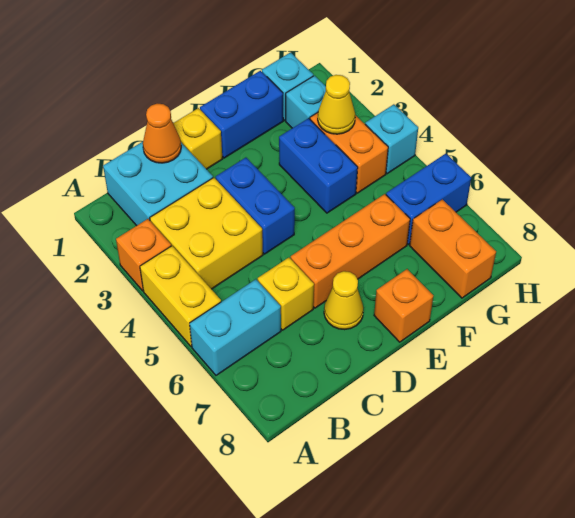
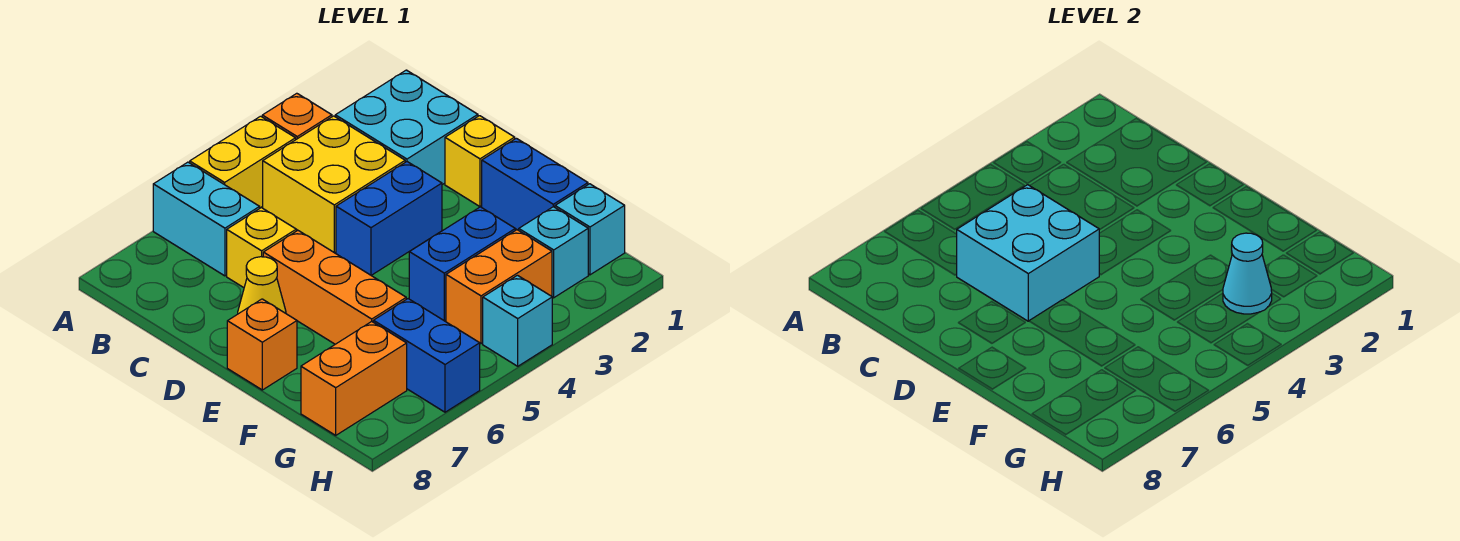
orange cone C1 level 2 -> none
none -> cyan brick C5:D6 level 2
yellow cone G3 level 2 -> cyan cone G3 level 2

